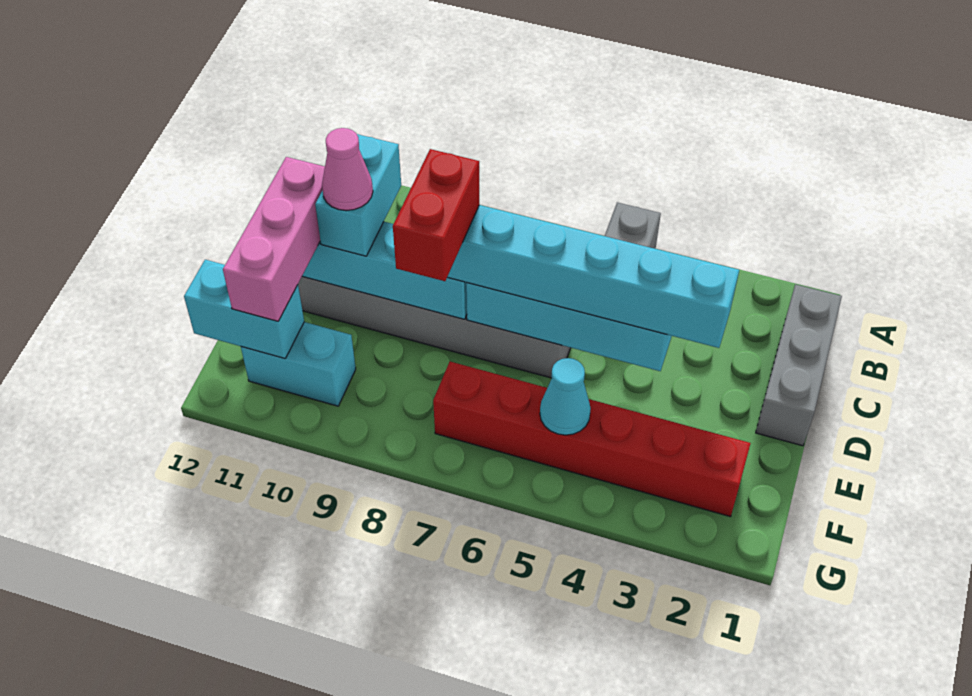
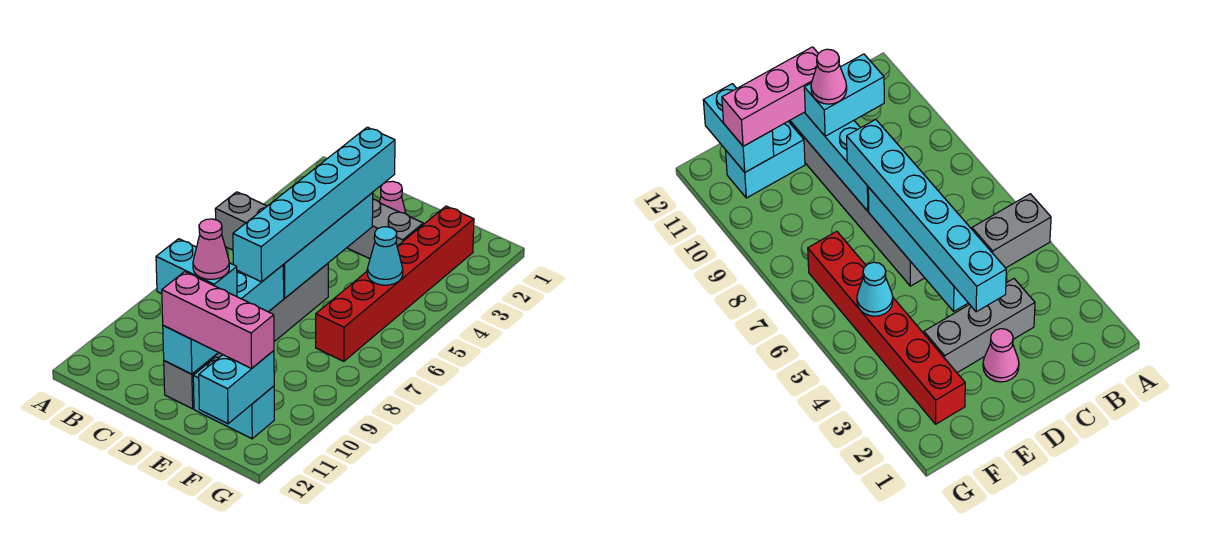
grey brick B1:D1 level 1 -> grey brick C3:E3 level 1
none -> pink cone D2 level 1
red brick D8:E8 level 4 -> none
cyan brick F10:F11 level 1 -> cyan brick E11:F11 level 1

